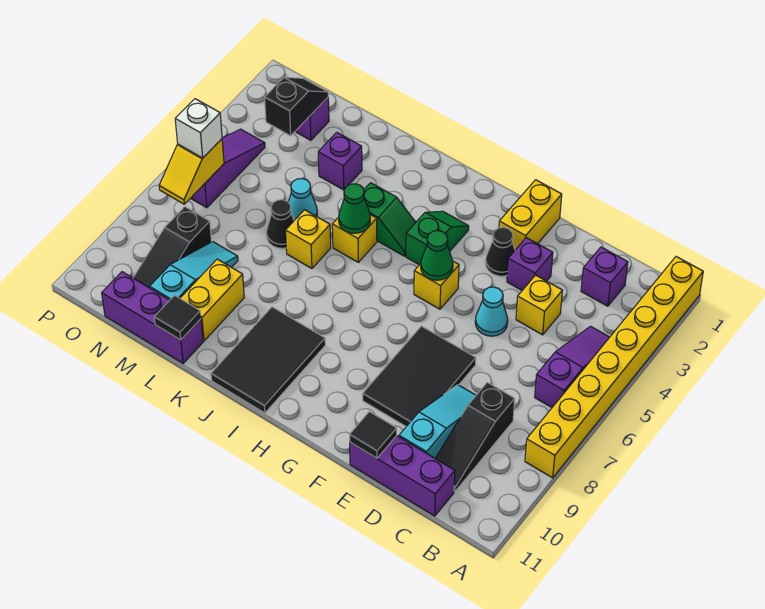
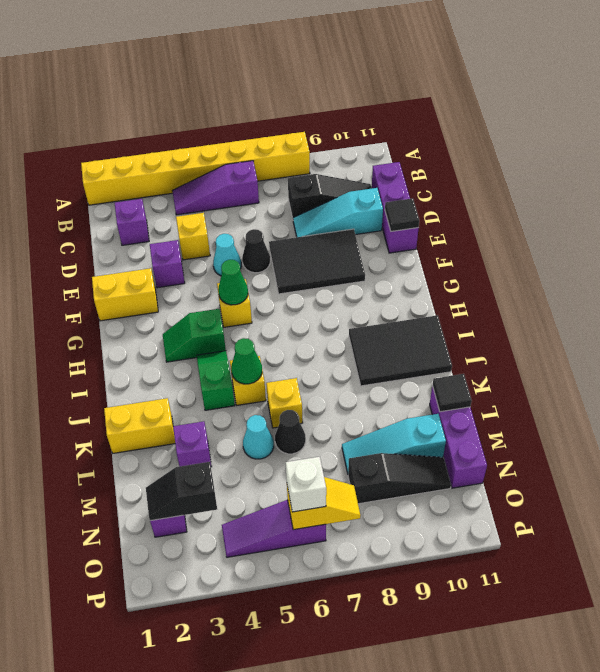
black cone F3 level 1 -> black cone E6 level 1
yellow brick L9:L10 level 1 -> yellow brick K1:K2 level 1

